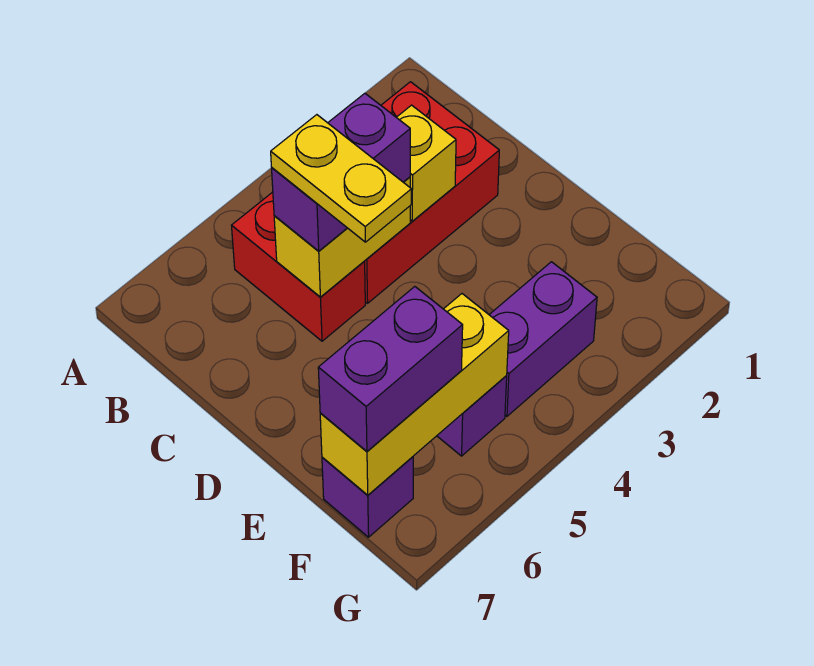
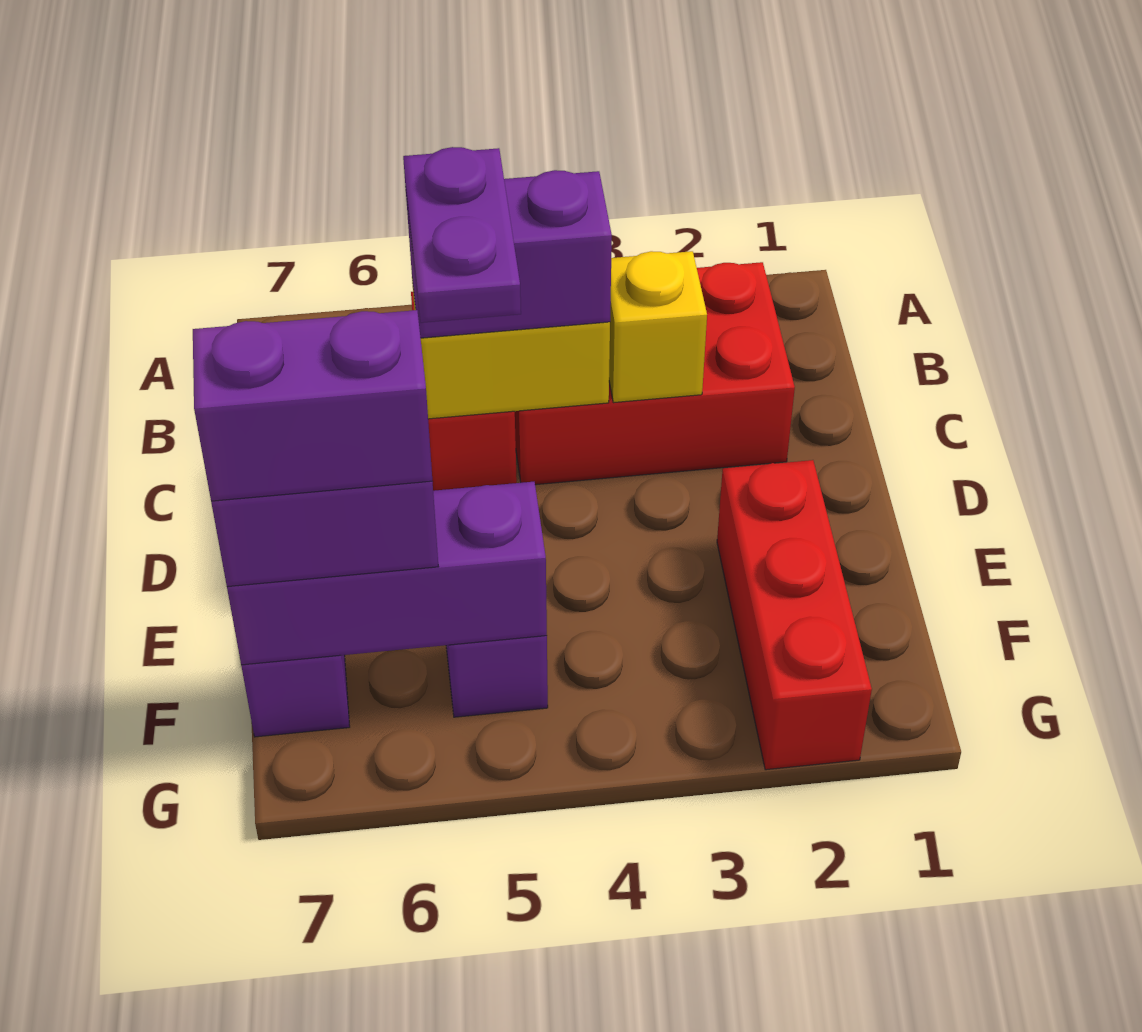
yellow plate C5:D5 level 4 -> purple plate C5:D5 level 4
none -> red brick E2:G2 level 1
purple brick F3:F4 level 1 -> purple brick F6:F7 level 4
yellow brick F5:F7 level 2 -> purple brick F5:F7 level 2

